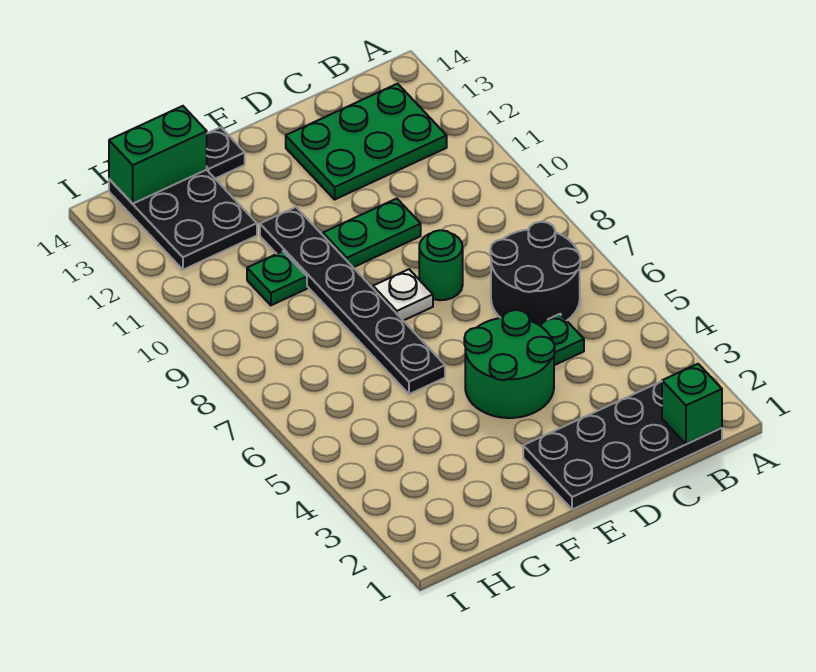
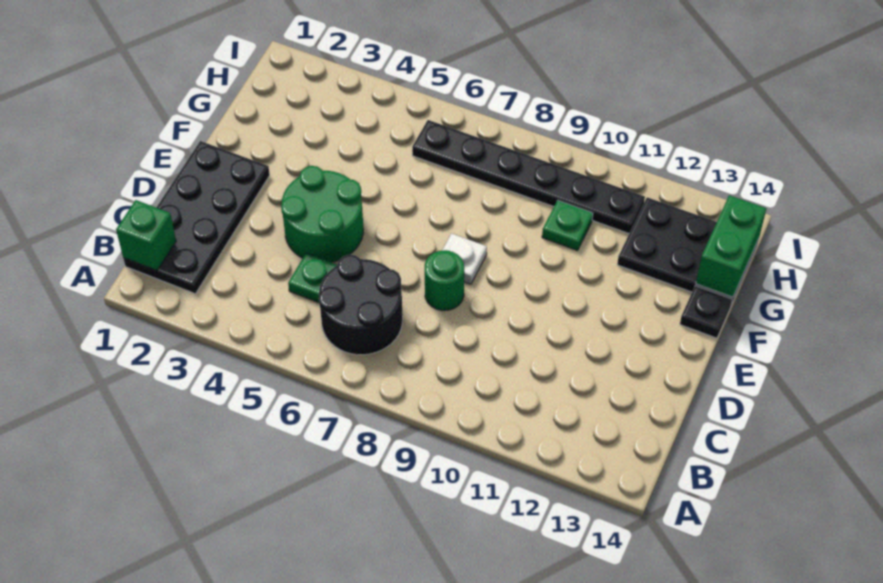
green plate B12:D13 level 1 -> none
green plate D10:E10 level 1 -> none
black plate F6:F11 level 1 -> black plate H6:H11 level 1

